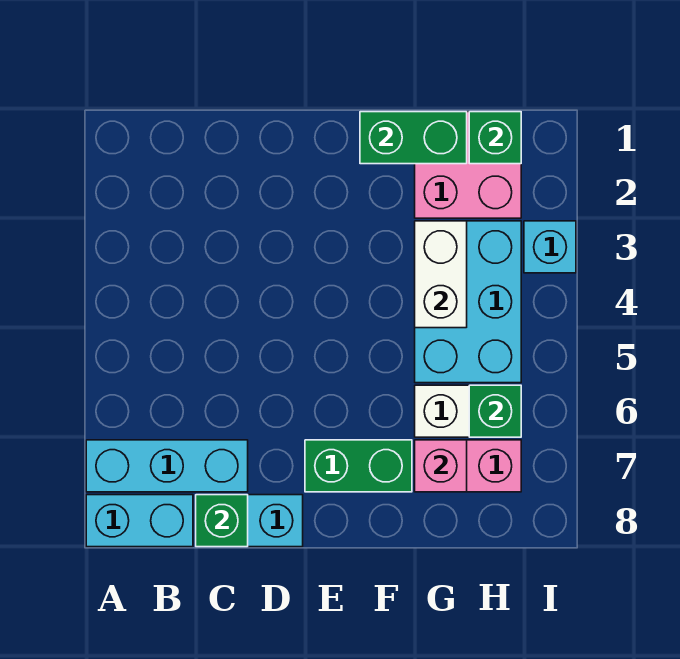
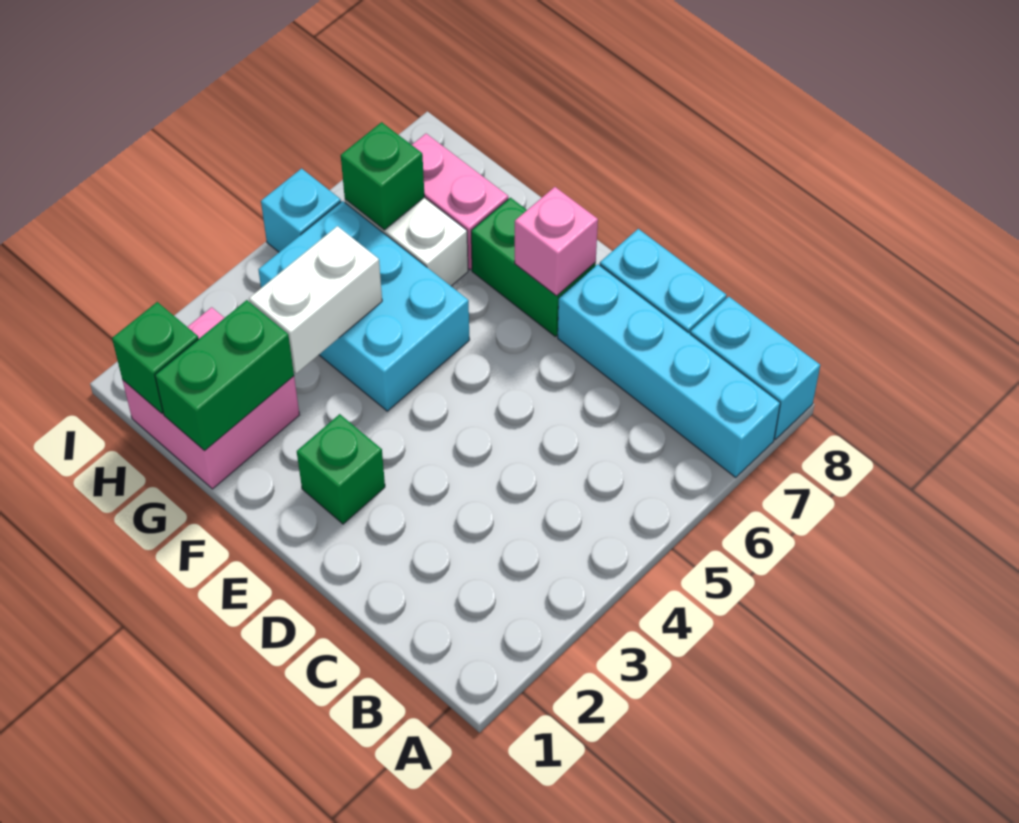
cyan brick A7:C7 level 1 -> cyan brick A7:D7 level 1
green brick C8 level 2 -> green brick E2 level 1
green brick F1:G1 level 2 -> green brick G1:G2 level 2
cyan brick G3:H5 level 1 -> cyan brick F4:H5 level 1
pink brick G7 level 2 -> pink brick E7 level 2
cyan brick I3 level 1 -> cyan brick I5 level 1

